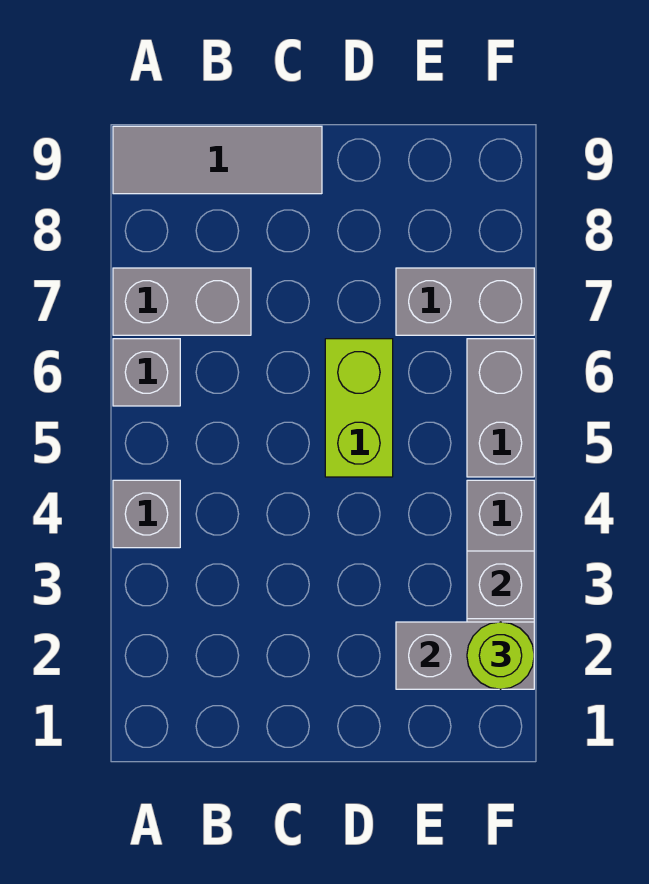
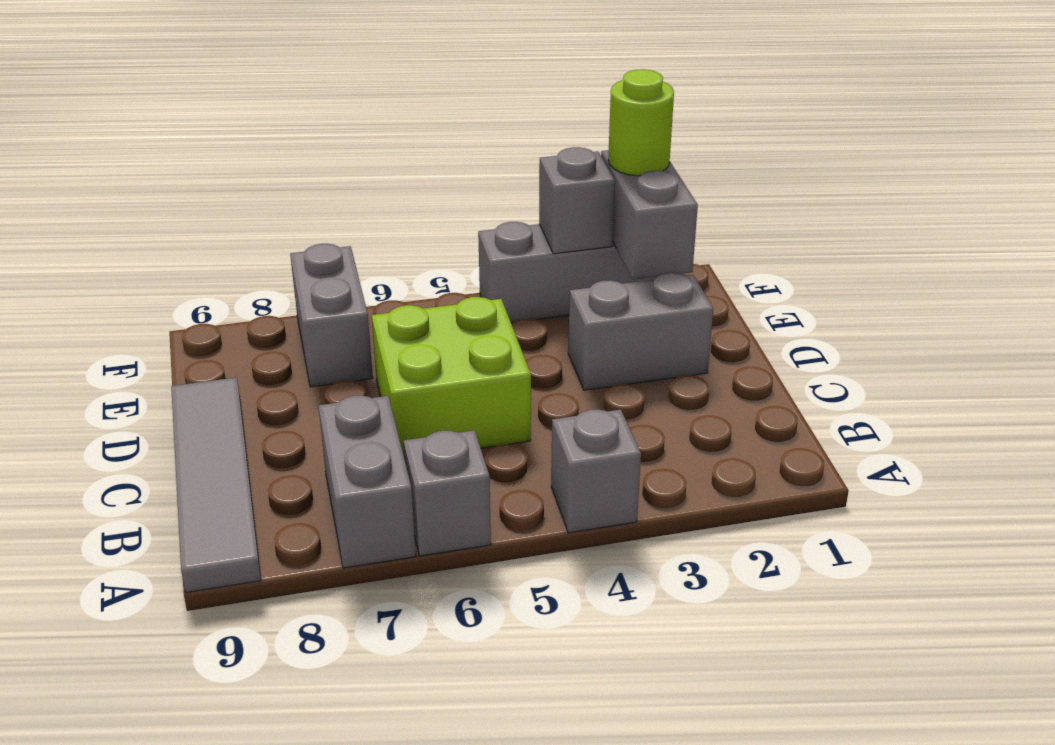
grey tile A9:C9 level 1 -> grey tile A9:D9 level 1
lime brick D5:D6 level 1 -> lime brick C5:D6 level 1
grey brick F5:F6 level 1 -> grey brick D2:D3 level 1

